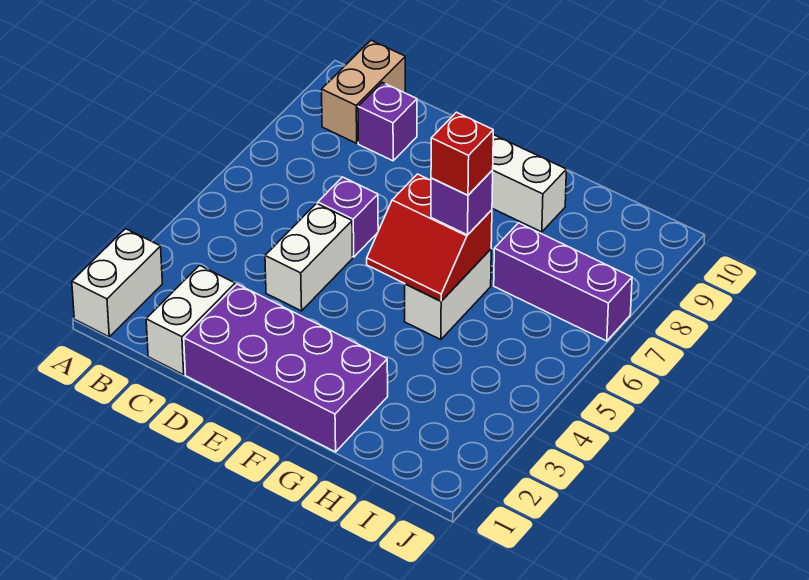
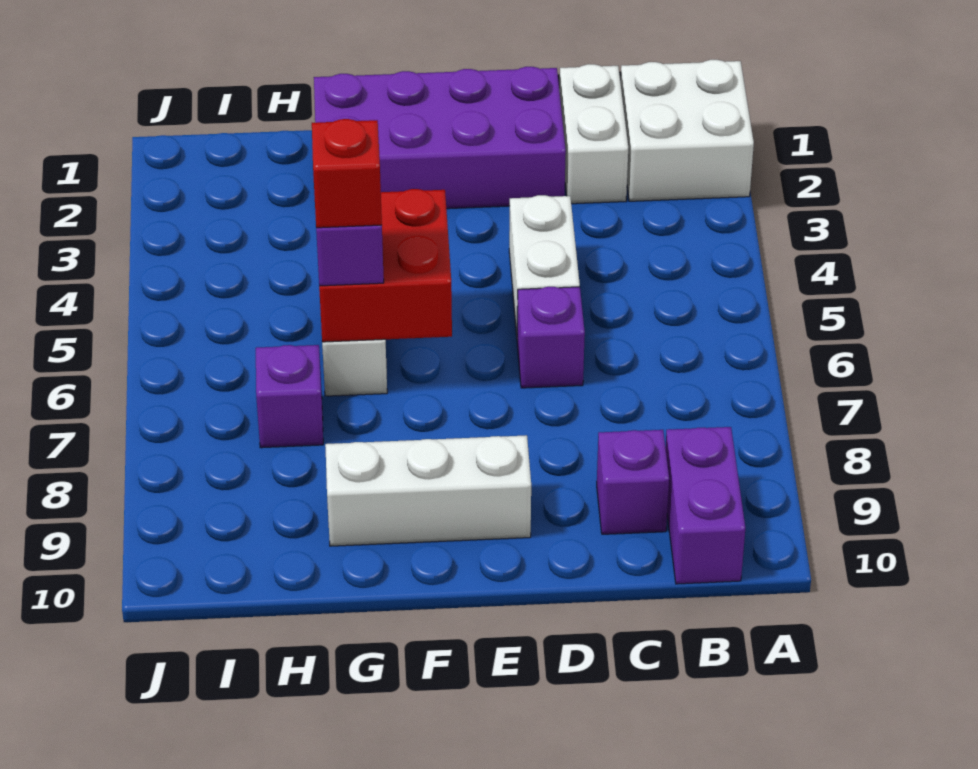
white brick A1:A2 level 1 -> white brick A1:B2 level 1
tan brick B9:B10 level 1 -> purple brick B9:B10 level 1
red slope F5:G6 level 2 top 6 -> red brick F5:G6 level 2
purple brick H7:J7 level 1 -> purple brick H7 level 1

